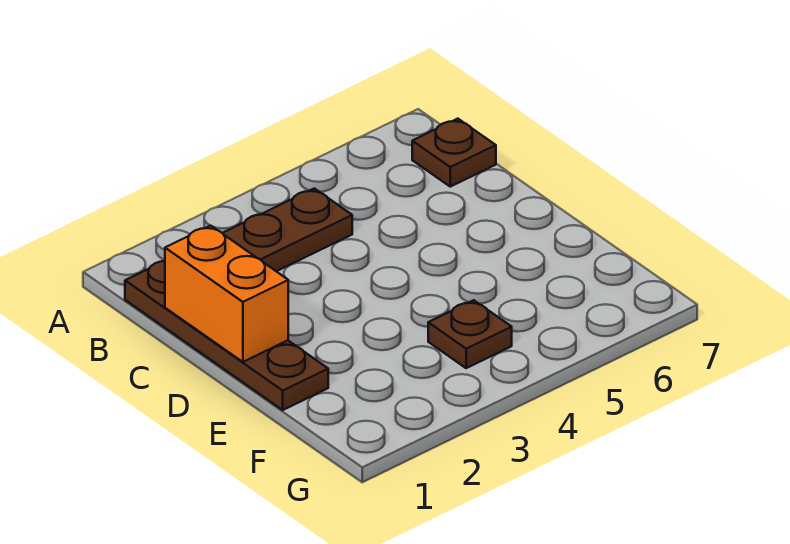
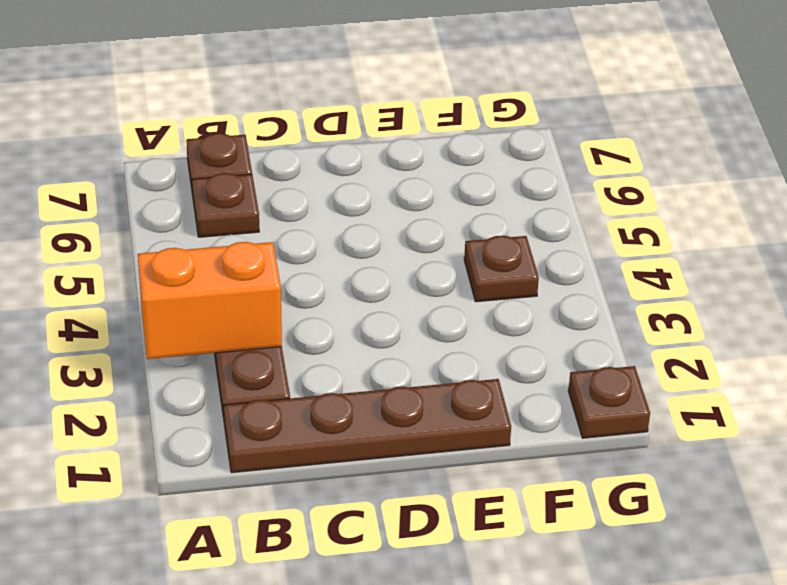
none -> brown plate B6 level 1
orange brick C1:D1 level 2 -> orange brick A3:B3 level 2
none -> brown plate G1 level 1

